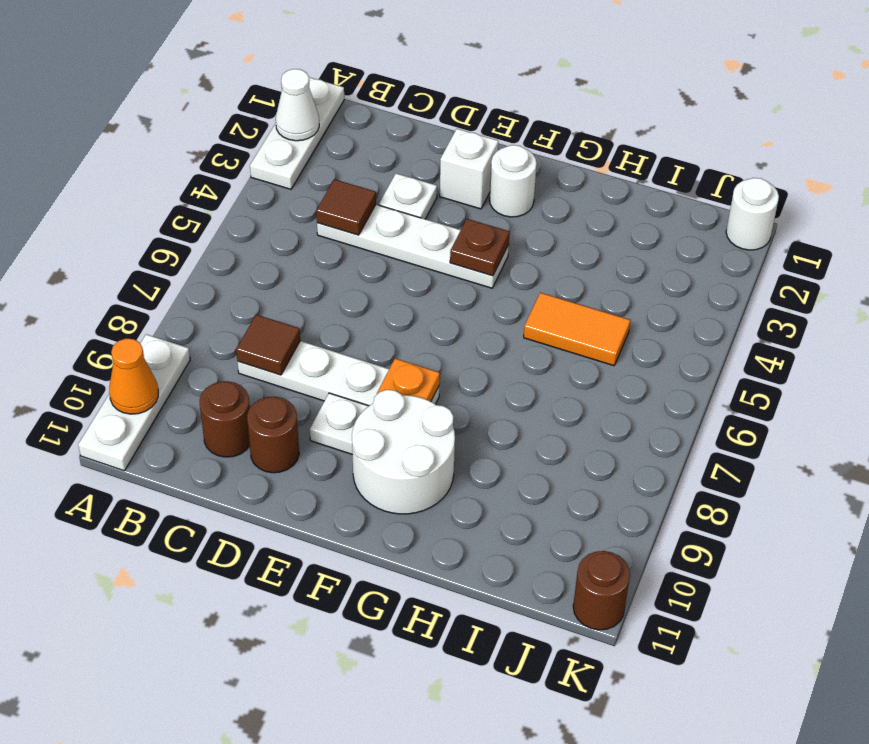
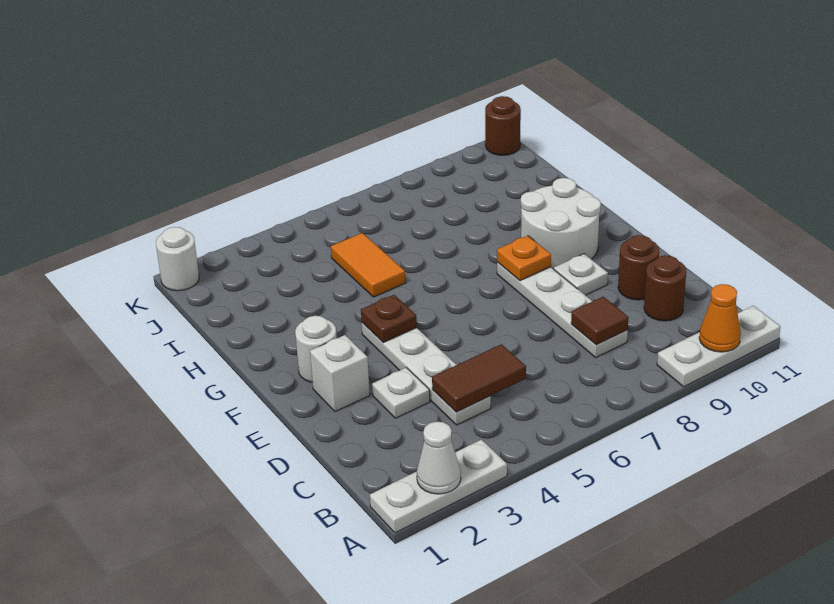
brown tile C4 level 2 -> brown tile C4:C5 level 2

